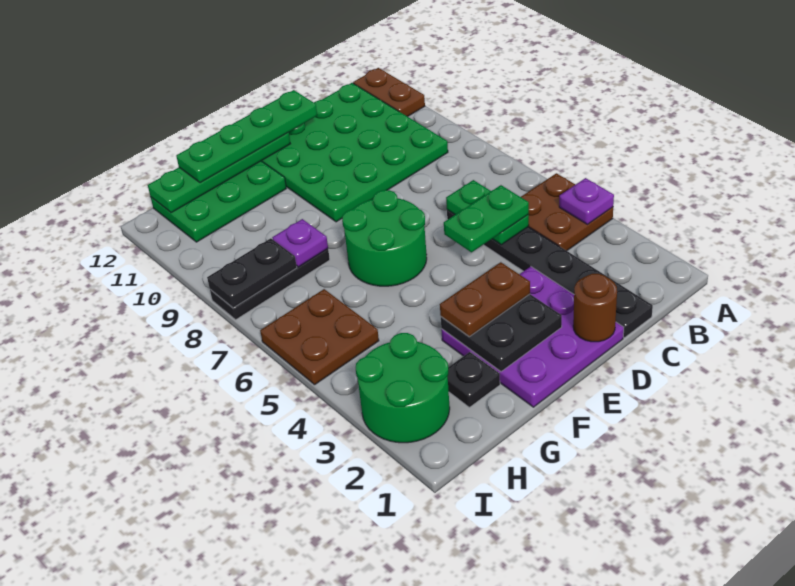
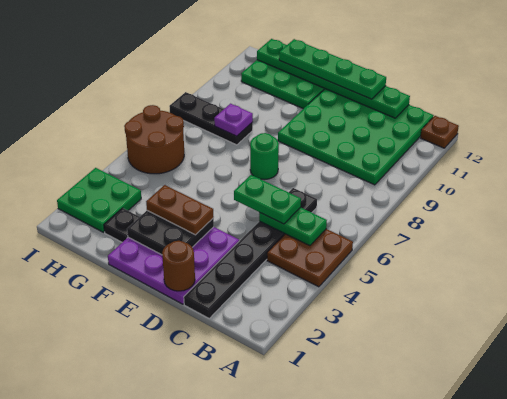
purple plate A4 level 2 -> none
brown plate A11:A12 level 1 -> brown plate A12 level 1
green plate C5:C6 level 2 -> green plate B5:C5 level 2
green round brick E6:F7 level 1 -> green round brick E7 level 1
green plate E12:H12 level 2 -> green plate C12:H12 level 2
green round brick H2:I3 level 1 -> green plate H2:I3 level 1
brown plate H5:I6 level 1 -> brown round brick H5:I6 level 1
black plate H8:I8 level 2 -> none

